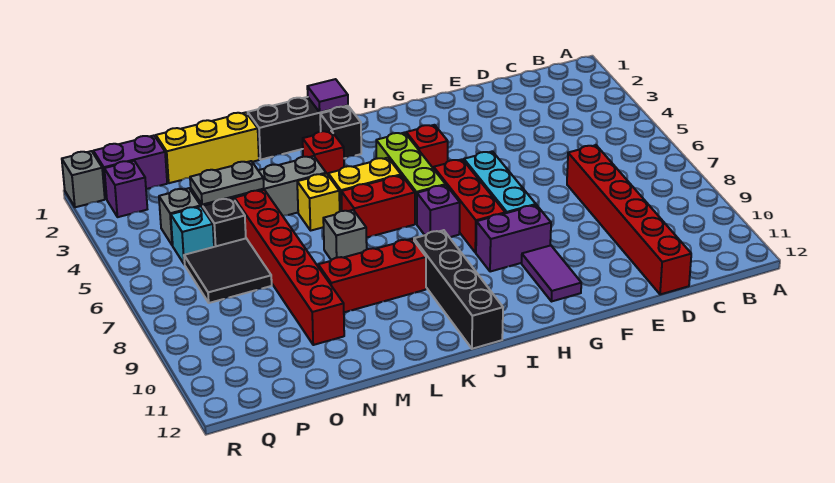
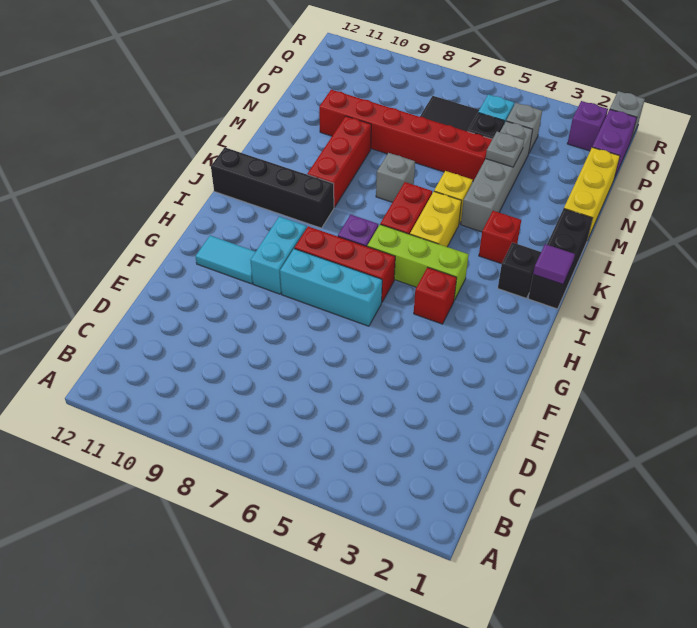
red brick D7:D12 level 1 -> none
purple brick G9:H9 level 1 -> cyan brick G9:H9 level 1
purple tile G10:G11 level 1 -> cyan tile G10:G11 level 1
grey plate N4:O4 level 2 -> grey plate N4 level 2

